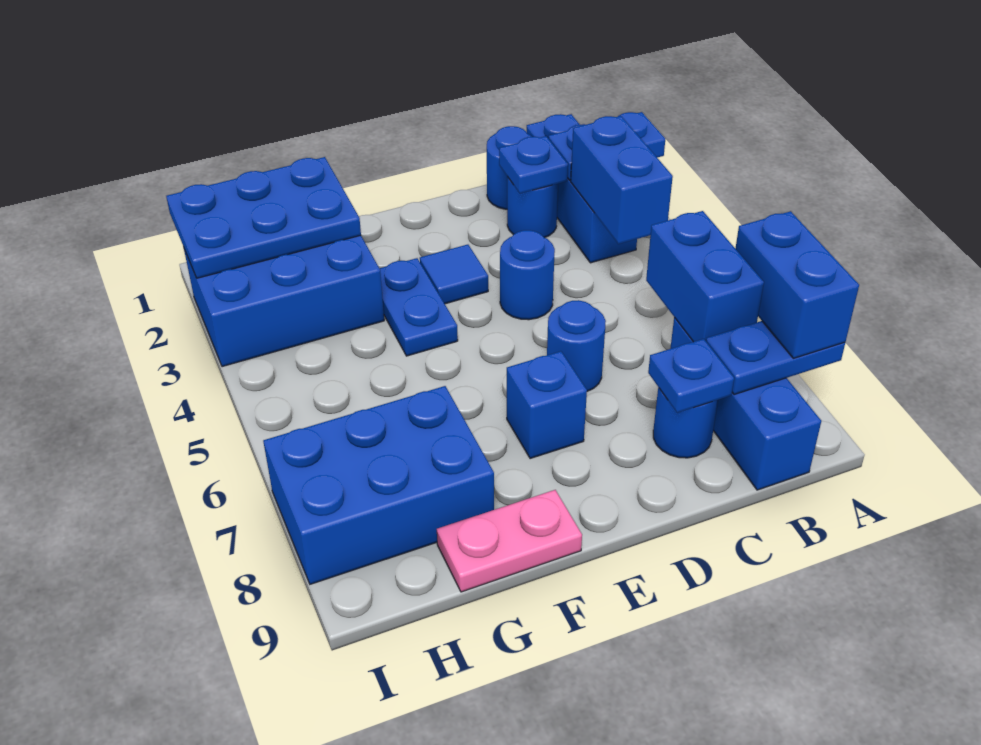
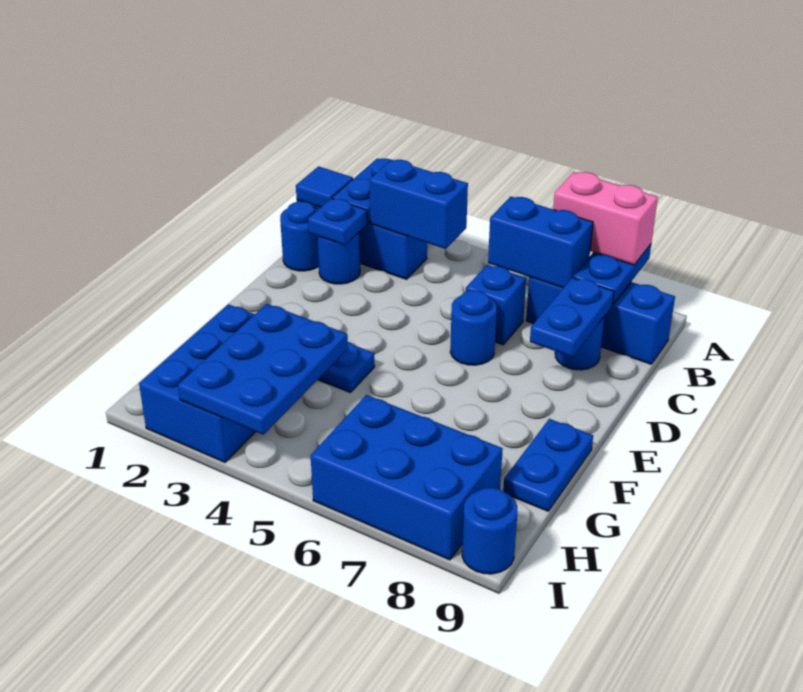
blue brick A7:A8 level 3 -> pink brick A7:A8 level 3
blue plate C8 level 2 -> blue plate C8:D8 level 2
blue round brick D4 level 1 -> blue round brick I9 level 1
blue tile E3 level 1 -> blue tile B1 level 2
blue brick E7 level 1 -> blue brick C6 level 1
pink plate F9:G9 level 1 -> blue plate F9:G9 level 1
blue plate G1:I2 level 2 -> blue plate G3:I4 level 2
blue brick G7:I8 level 1 -> blue brick H6:I8 level 1

